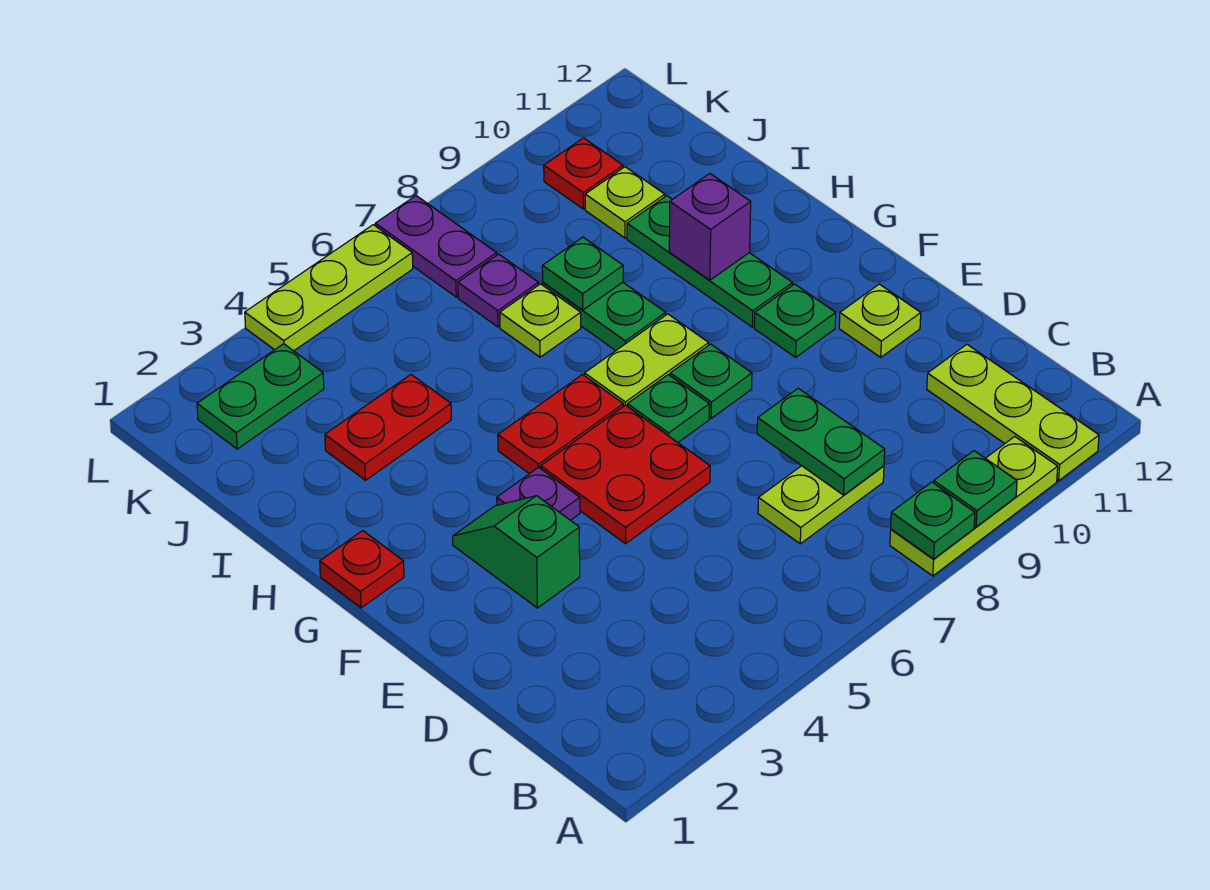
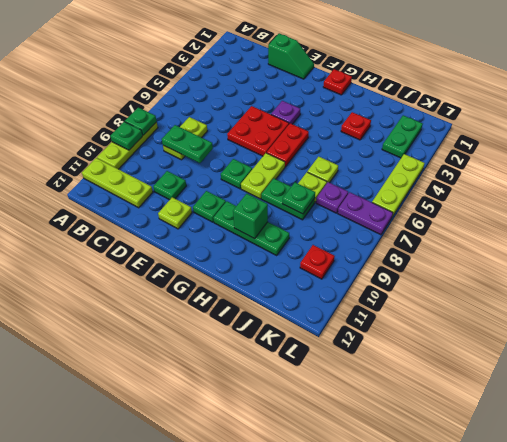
green slope E3:F3 level 1 top E -> green slope D1:E1 level 1 top D
green plate F7 level 1 -> green plate D10 level 1
purple brick H10 level 2 -> green brick H10 level 2
red plate I3:I4 level 1 -> red plate I3 level 1
lime plate J10 level 1 -> lime plate I6 level 1

